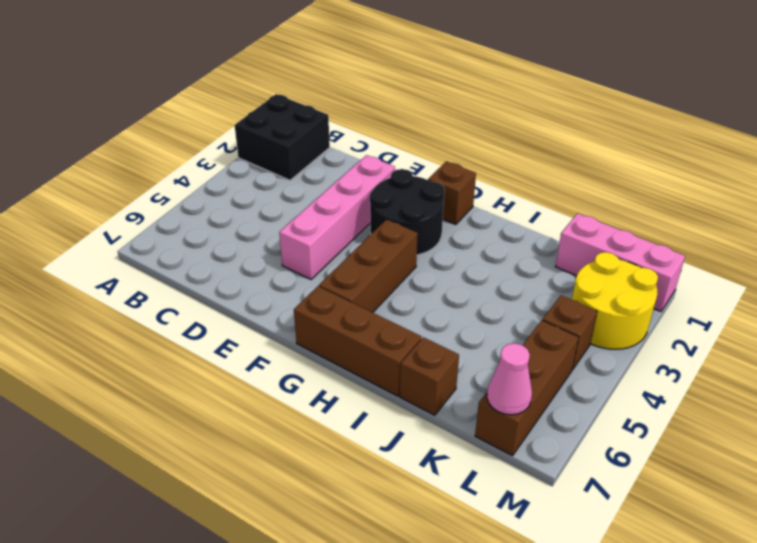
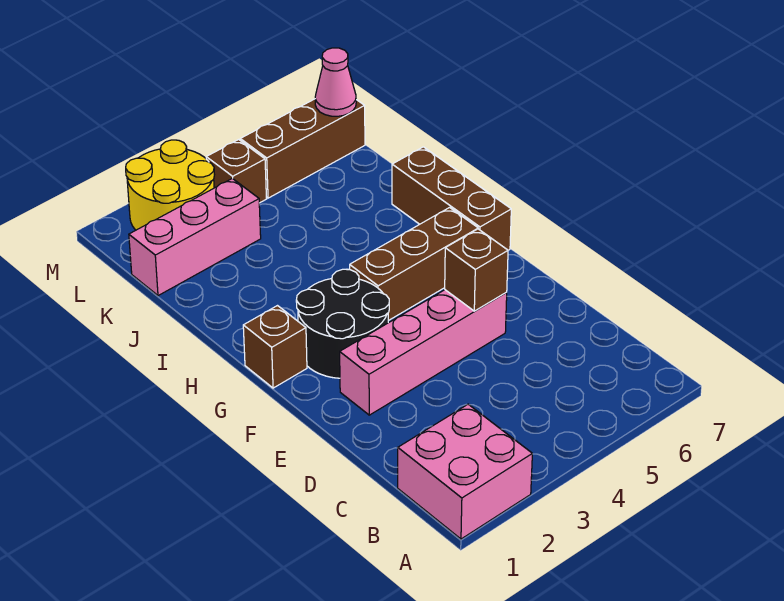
black brick A1:B2 level 1 -> pink brick A1:B2 level 1
brown brick J7 level 1 -> brown brick E5 level 2
pink brick K1:M1 level 1 -> pink brick K1:K3 level 1

